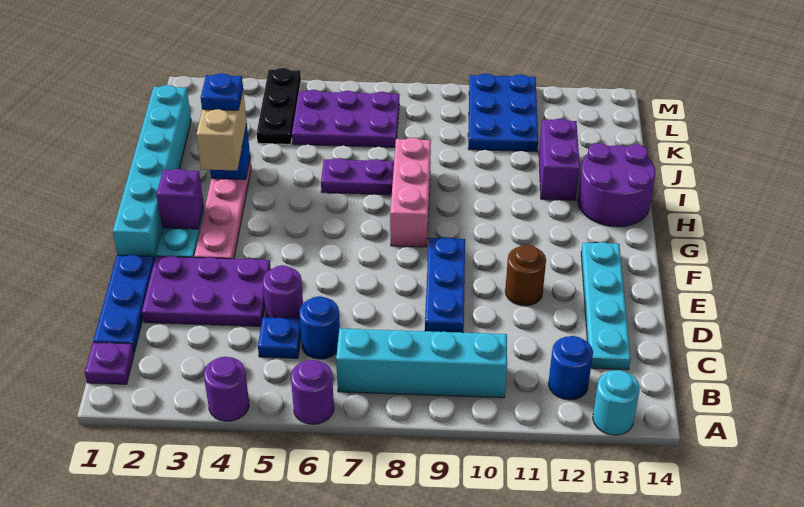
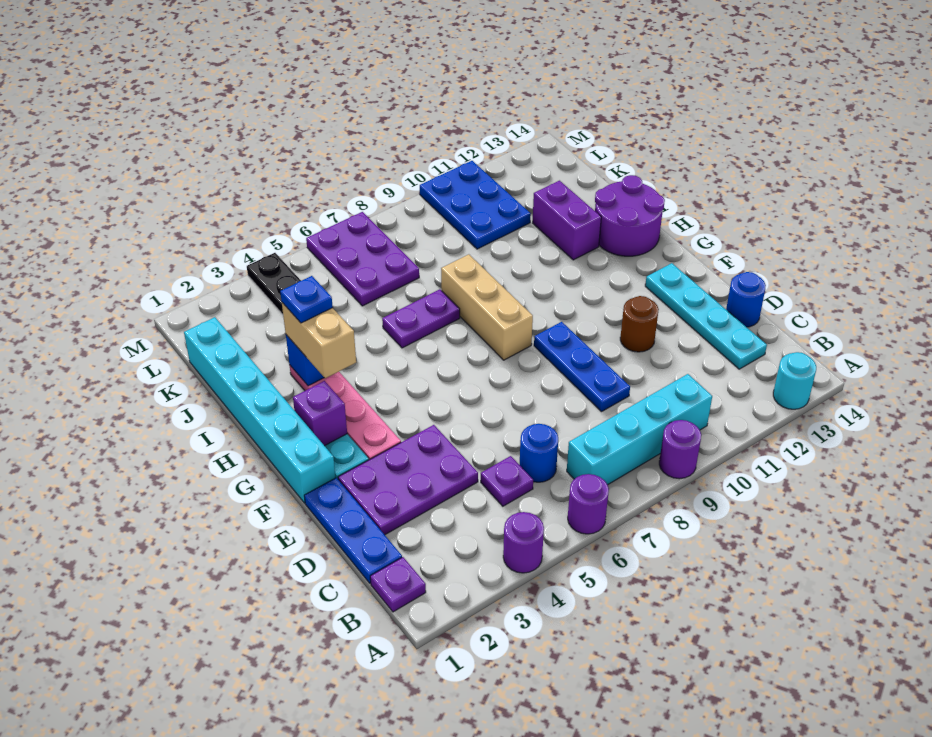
blue round brick B12 level 1 -> blue round brick D14 level 1
blue plate C5 level 1 -> purple plate C5 level 1
purple round brick D5 level 1 -> purple round brick A9 level 1
pink brick G8:I8 level 1 -> tan brick G8:I8 level 1
purple plate K5:L7 level 1 -> purple plate K6:M7 level 1

